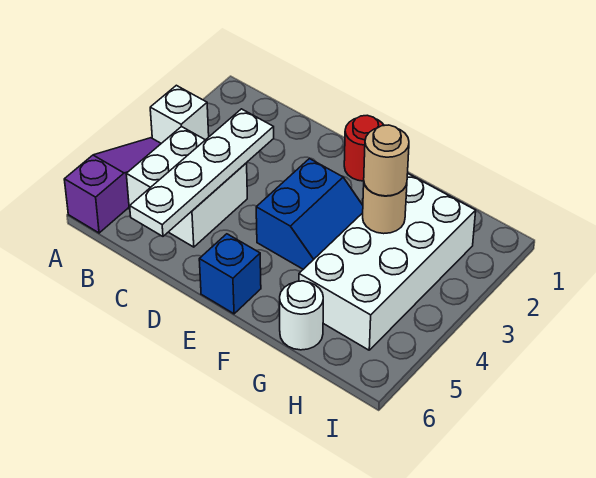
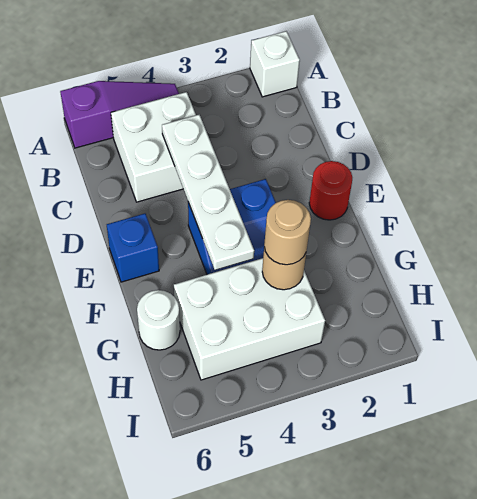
white brick A3 level 1 -> white brick A1 level 1
white plate C3:C6 level 2 -> white plate C4:F4 level 2
white brick G2:H5 level 1 -> white brick G3:H5 level 1

